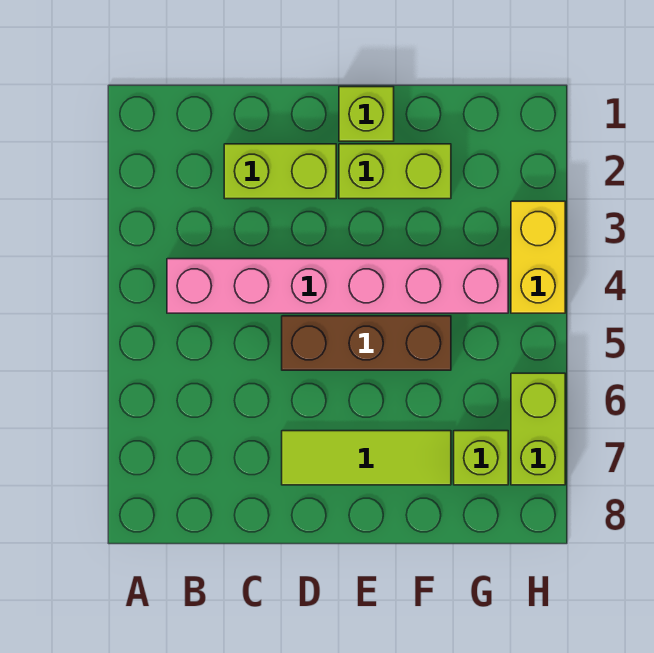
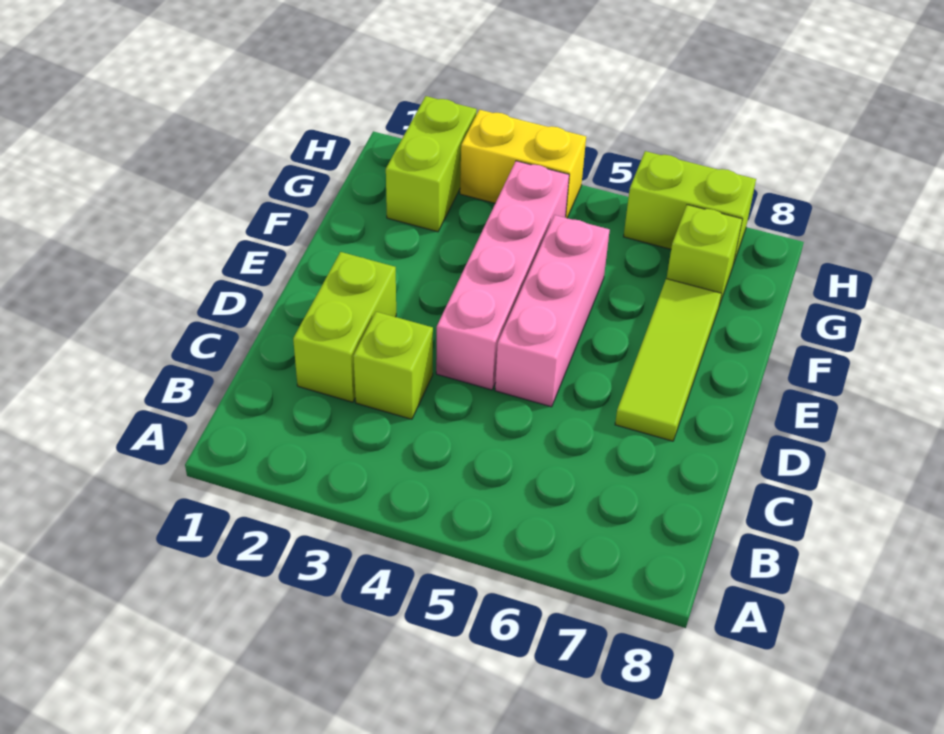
pink brick B4:G4 level 1 -> pink brick D4:G4 level 1
brown brick D5:F5 level 1 -> pink brick D5:F5 level 1
lime brick E1 level 1 -> lime brick C3 level 1
lime brick E2:F2 level 1 -> lime brick G2:H2 level 1

